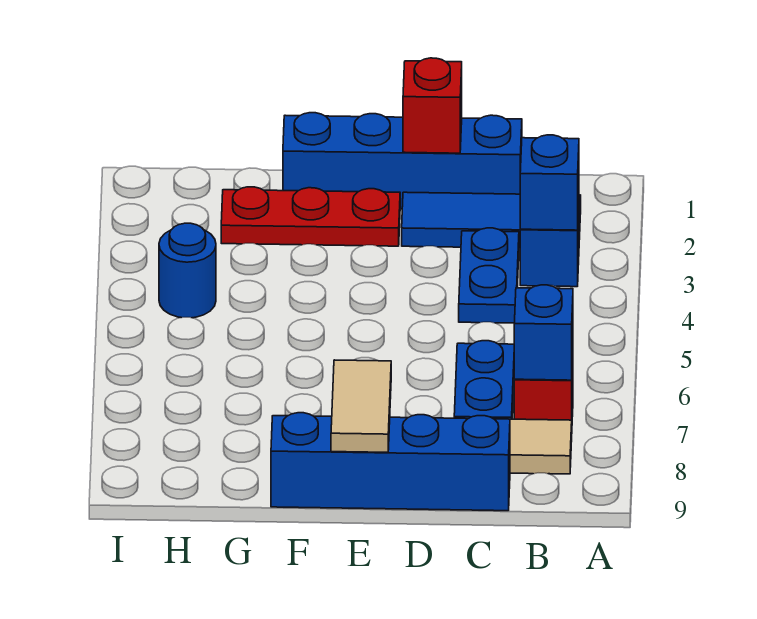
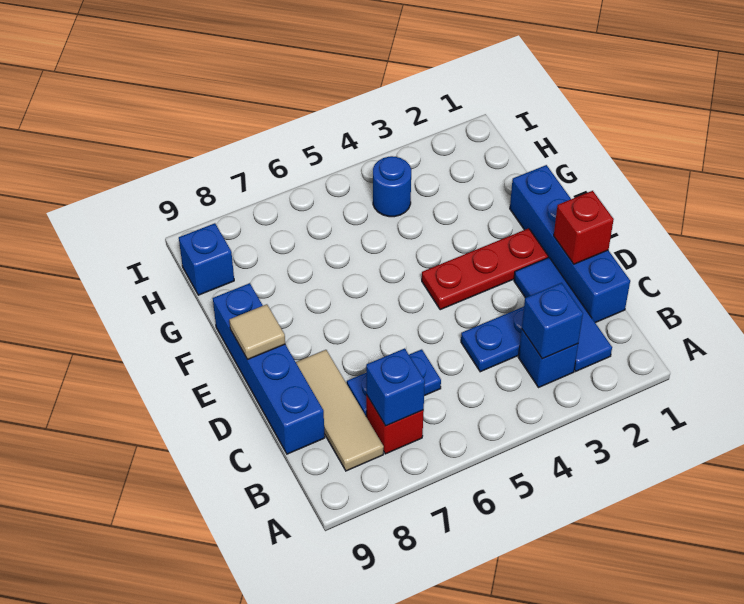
red plate E2:G2 level 1 -> red plate E2:E4 level 1
tan tile E8:E9 level 2 -> tan tile E9 level 2
none -> blue brick H9 level 1

